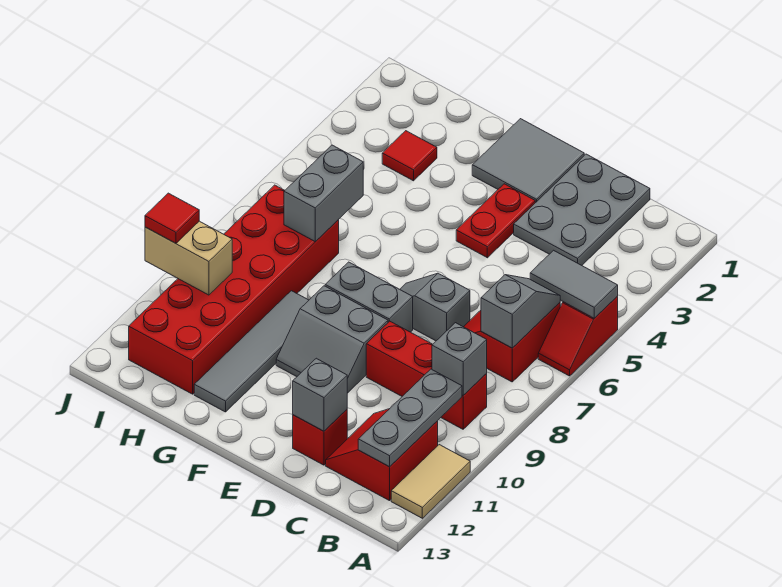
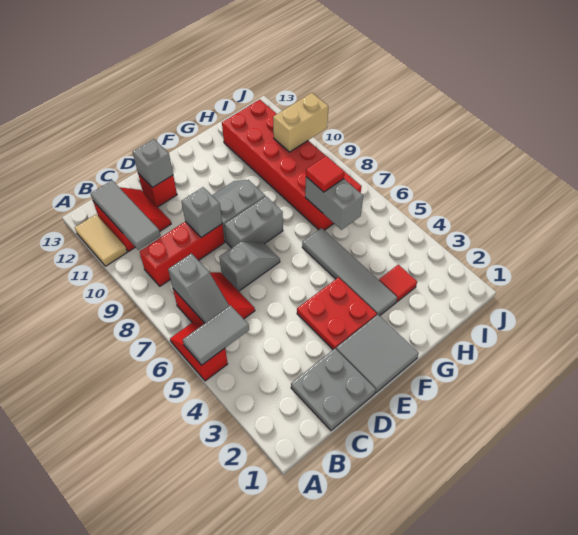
grey brick B9 level 2 -> grey brick D9 level 2
grey plate B10:B12 level 2 -> grey tile B10:B12 level 2
grey plate C1:D3 level 1 -> grey plate C1:D2 level 1
red plate E3:E4 level 1 -> red plate E3:F4 level 1
grey tile G9:G12 level 1 -> grey tile G3:G6 level 1
red tile J10 level 3 -> red tile H7 level 3

